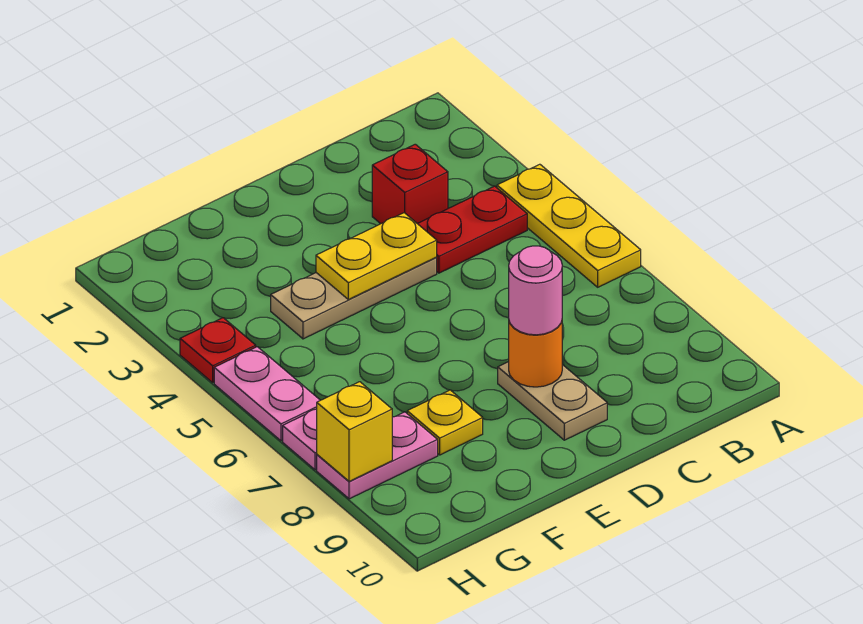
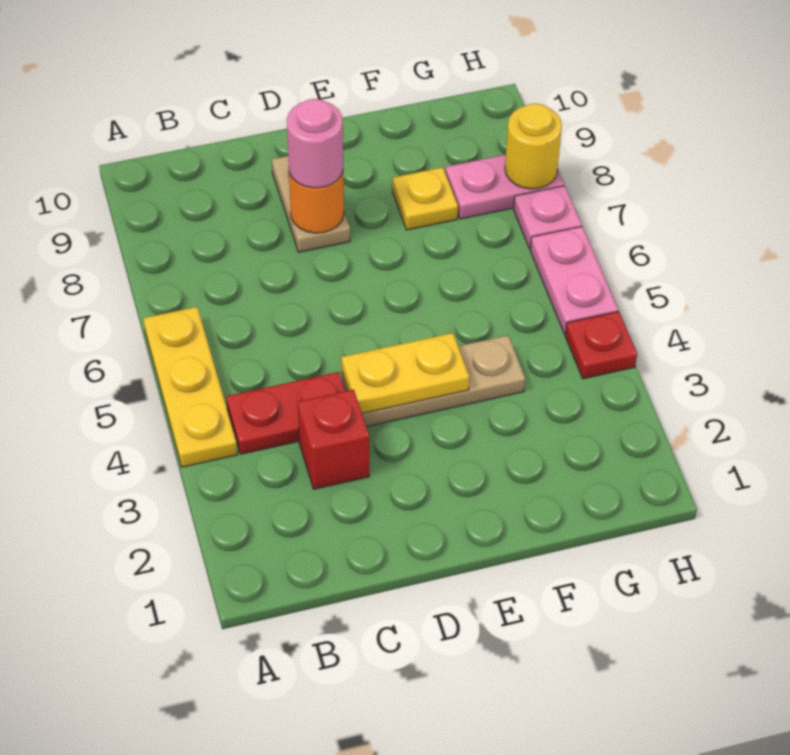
yellow brick H8 level 2 -> yellow round brick H8 level 2

